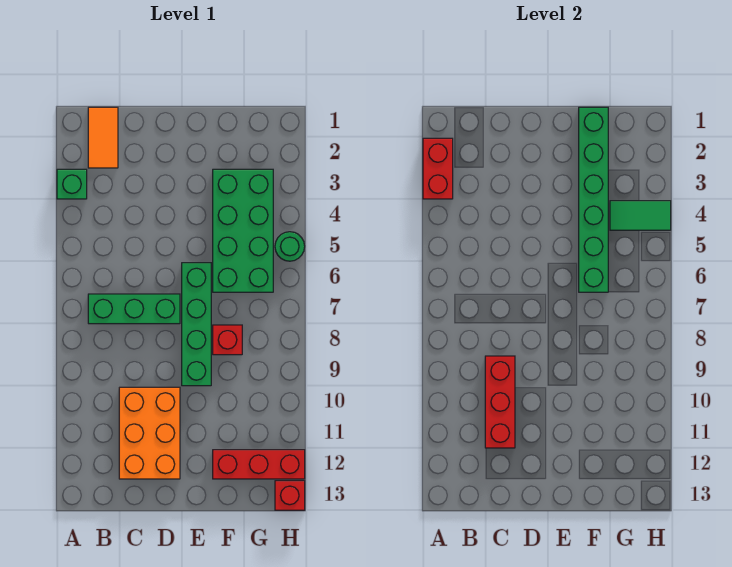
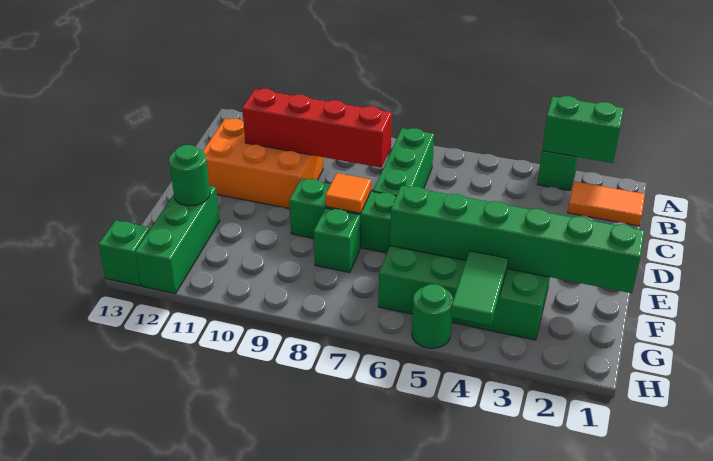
red brick A2:A3 level 2 -> green brick A2:A3 level 2
red brick C9:C11 level 2 -> red brick C8:C11 level 2
none -> orange tile E8 level 2
red brick F8 level 1 -> green brick F8 level 1
red brick F12:H12 level 1 -> green brick F12:H12 level 1
none -> green round brick F12 level 2
red brick H13 level 1 -> green brick H13 level 1

